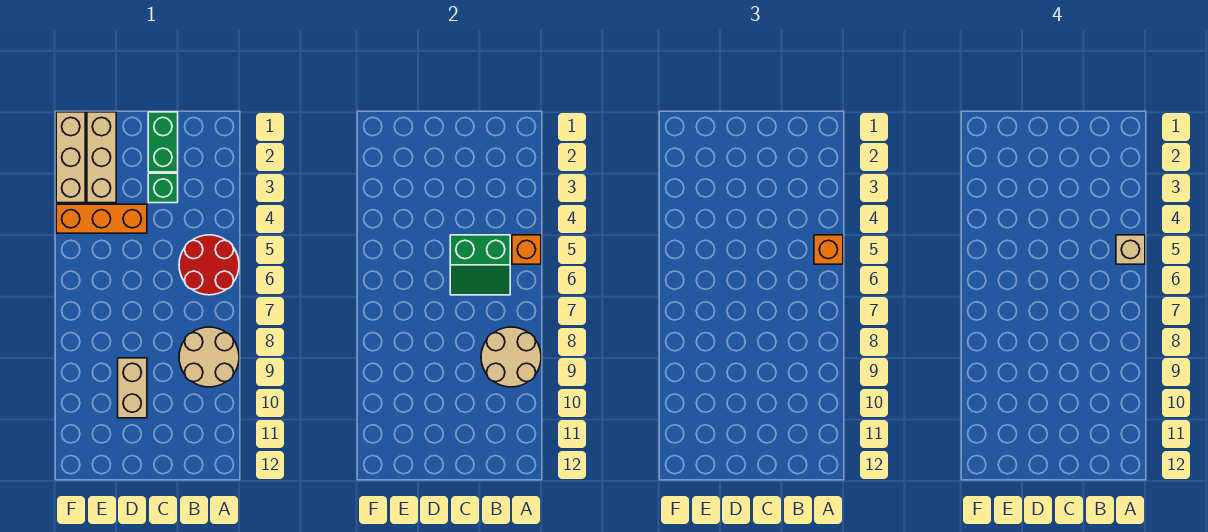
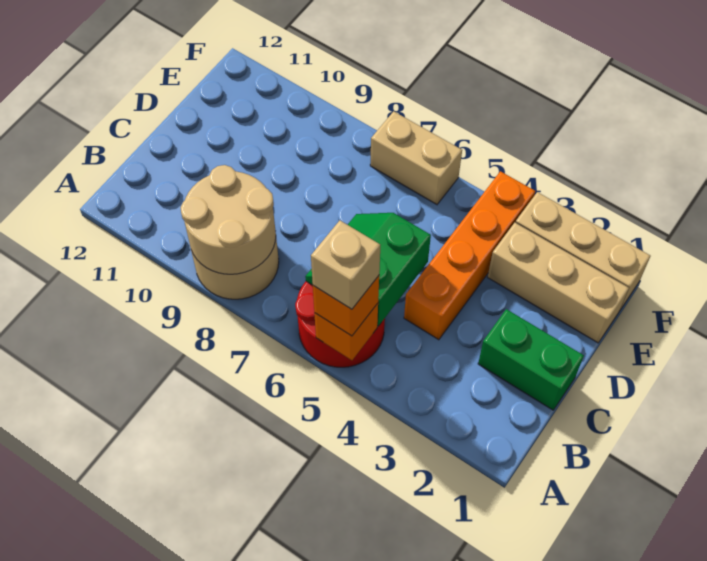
green brick C3 level 1 -> none
orange brick D4:F4 level 1 -> orange brick C4:F4 level 1
tan brick D9:D10 level 1 -> tan brick F6:F7 level 1

